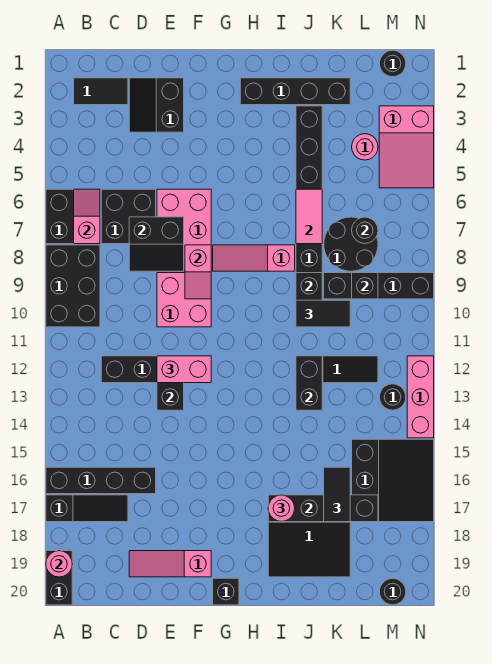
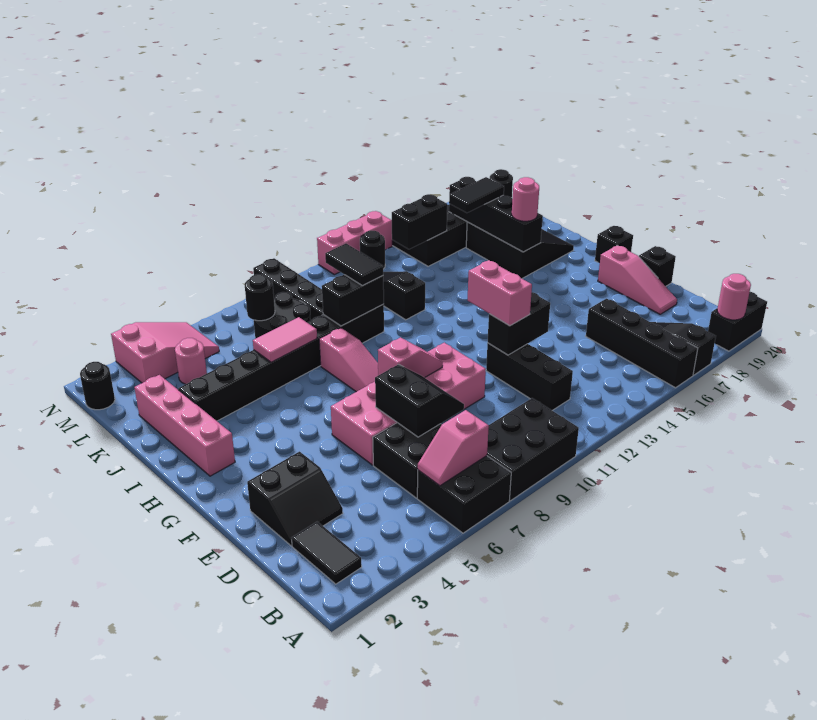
black brick H2:K2 level 1 -> pink brick H2:K2 level 1
black brick J12:J13 level 2 -> black brick L14:L15 level 2
black brick L9 level 2 -> black brick E20 level 1

